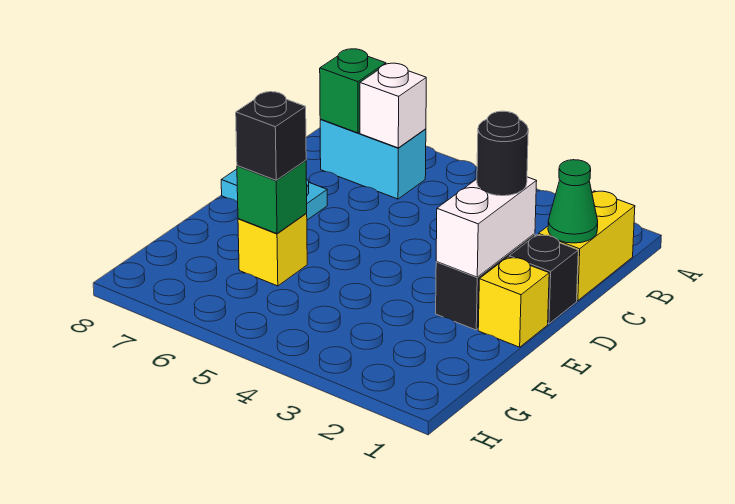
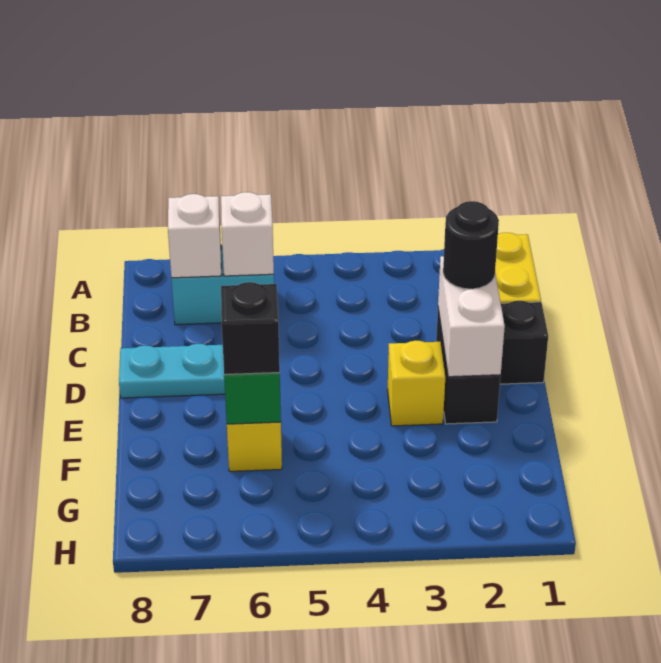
green brick B7 level 2 -> white brick B7 level 2
green cone C1 level 2 -> none
yellow brick E1 level 1 -> yellow brick E3 level 1

